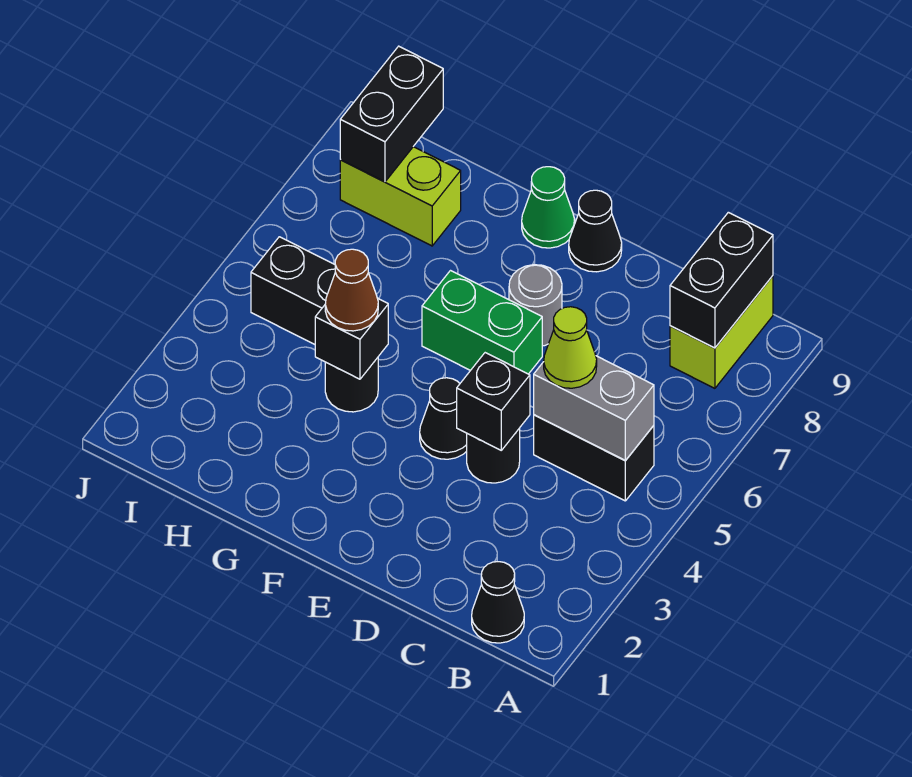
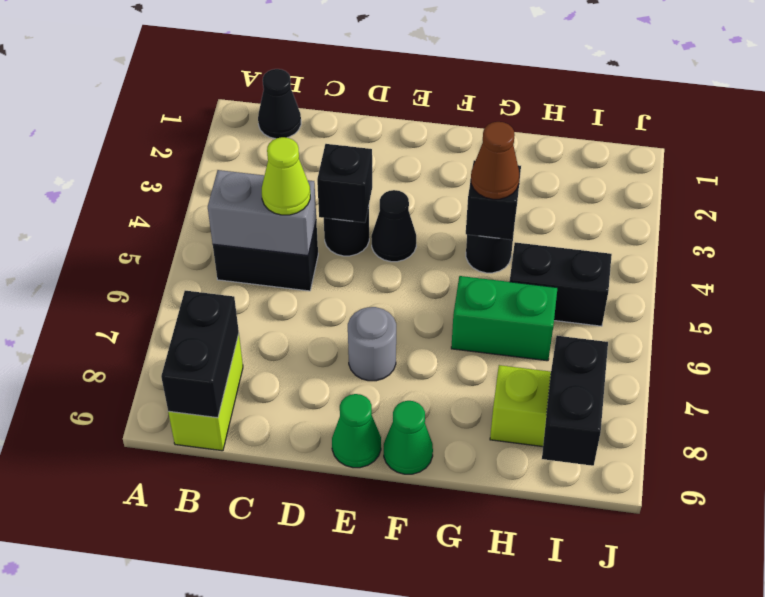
green brick E6:F6 level 1 -> green brick G6:H6 level 1
black cone E9 level 1 -> green cone E9 level 1

